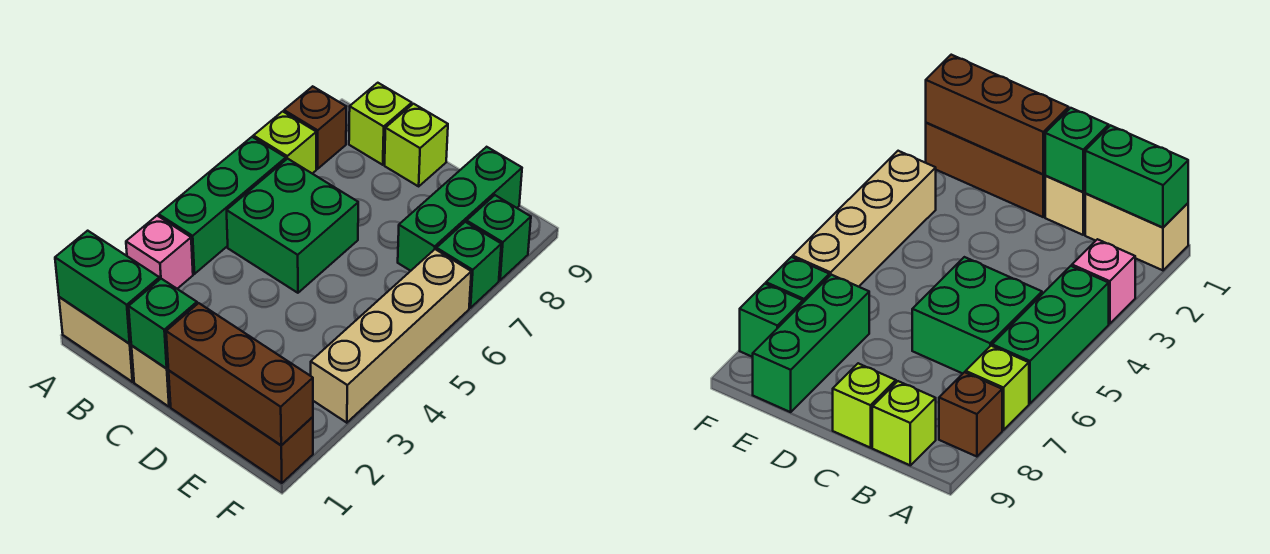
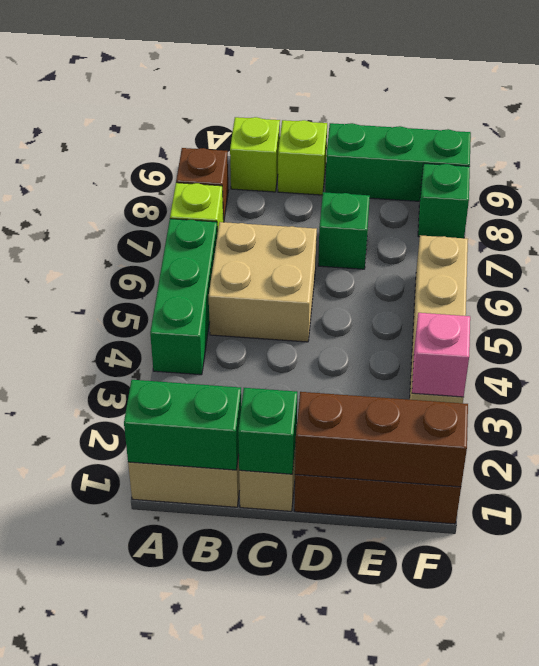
pink brick A3 level 1 -> pink brick F3 level 2
green brick B5:C6 level 1 -> tan brick B5:C6 level 1
green brick E7:E9 level 1 -> green brick D9:F9 level 1
green brick F7 level 1 -> green brick D7 level 1

